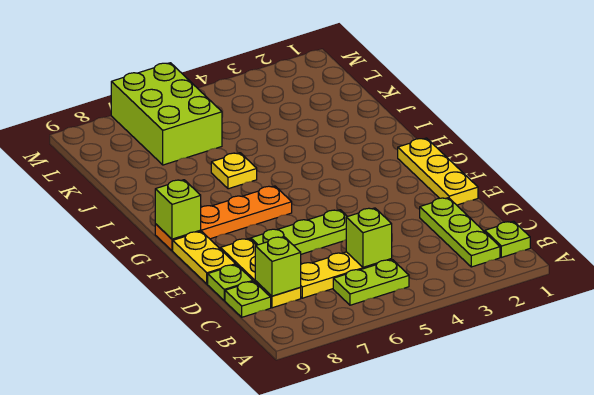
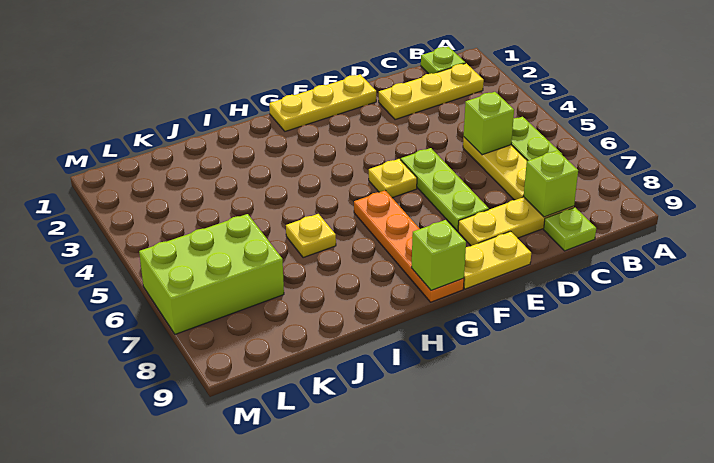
lime plate B2:D2 level 1 -> yellow plate B2:D2 level 1
lime plate D9 level 1 -> none
none -> yellow plate F5 level 1

